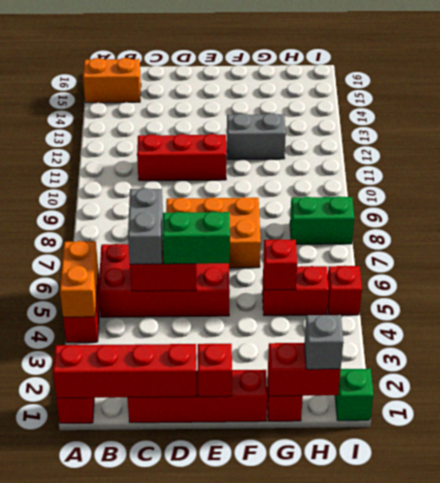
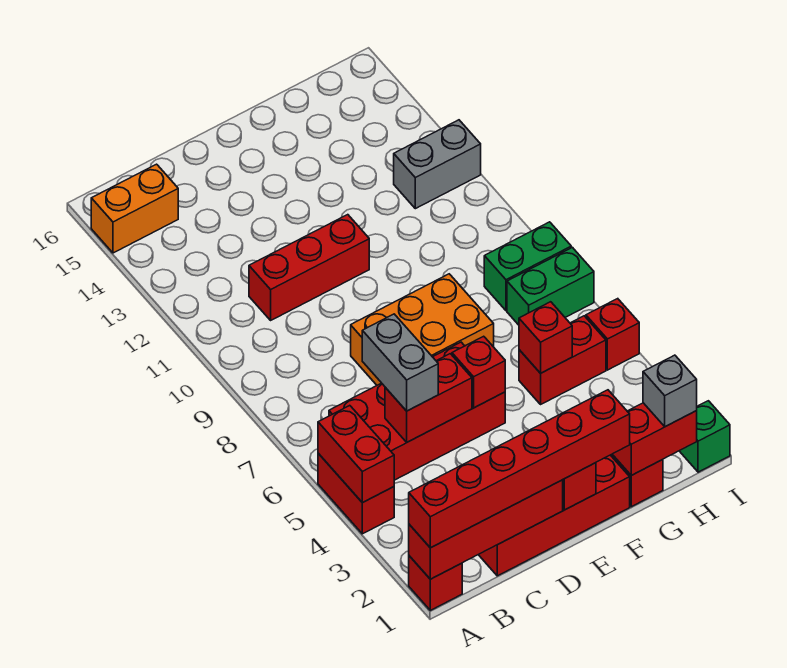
none -> red brick A1:F1 level 3
orange brick A4:A5 level 2 -> red brick A4:A5 level 2
green brick D5:E5 level 3 -> green brick H7:I7 level 1
none -> red brick E5 level 2
grey brick F12:G12 level 1 -> grey brick H12:I12 level 1

